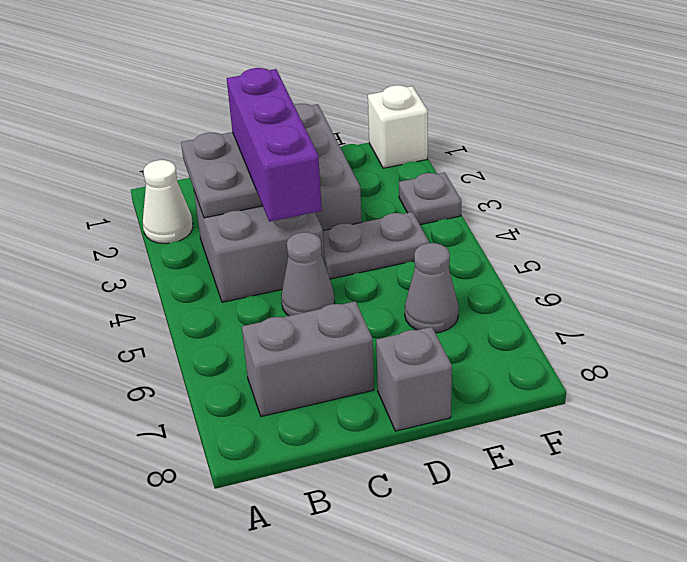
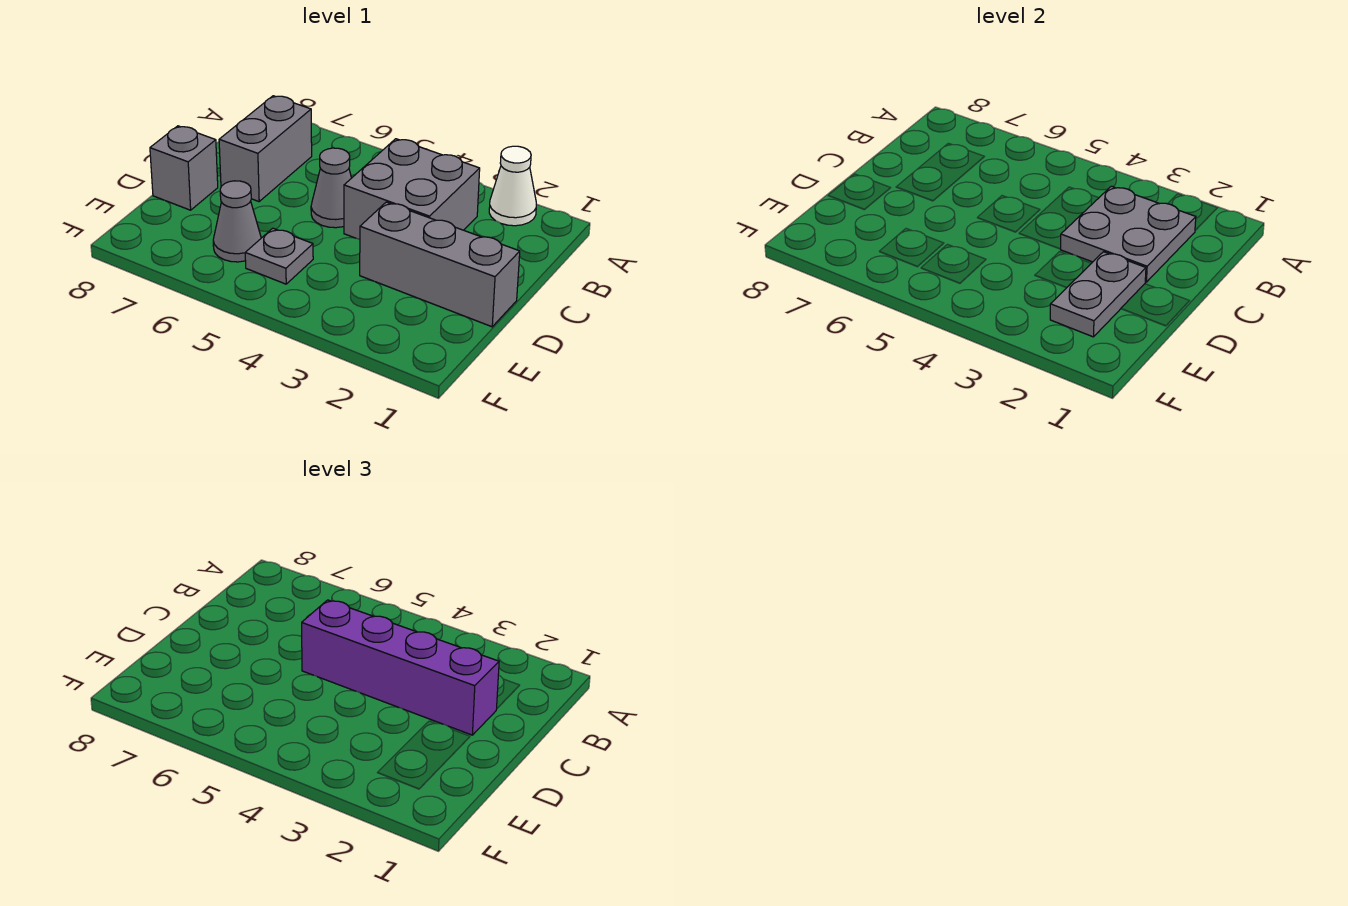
purple brick C2:C4 level 3 -> purple brick C2:C5 level 3
grey plate D4:E4 level 1 -> grey plate D2:E2 level 2
white brick F1 level 1 -> none
grey plate F3 level 1 -> grey plate E5 level 1

